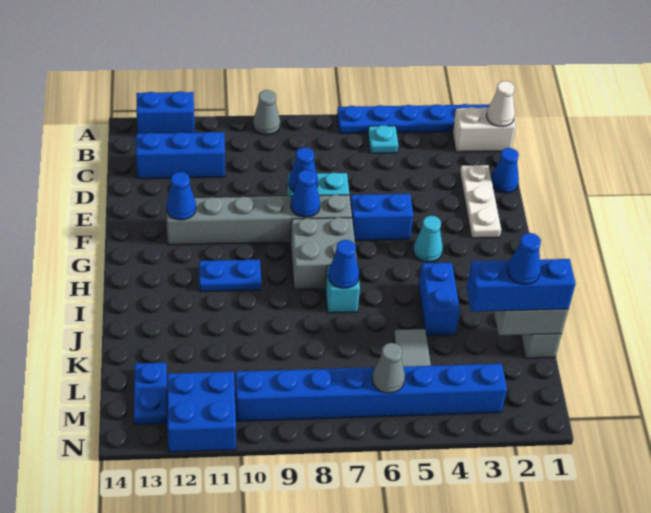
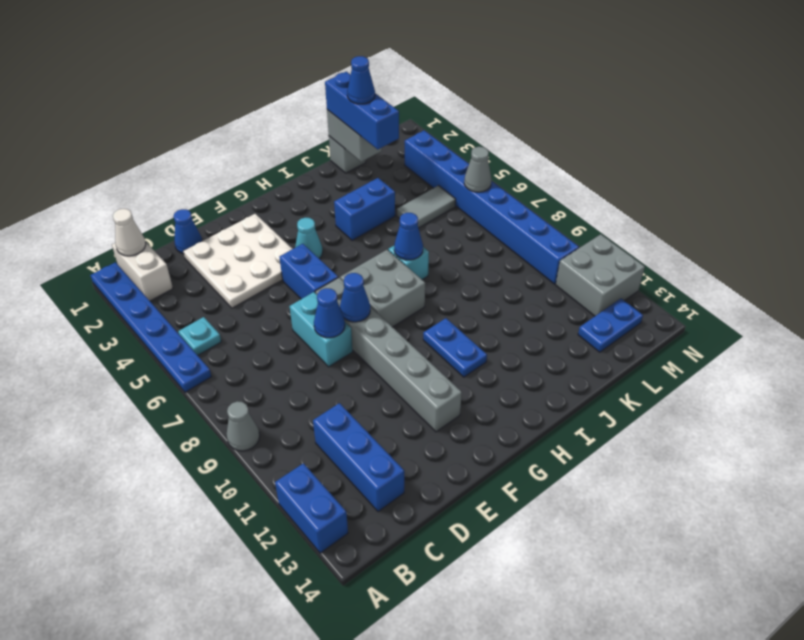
white plate D2:F2 level 1 -> white plate D2:F4 level 1
blue cone F12 level 2 -> none
blue brick M11:N12 level 1 -> grey brick M11:N12 level 1

